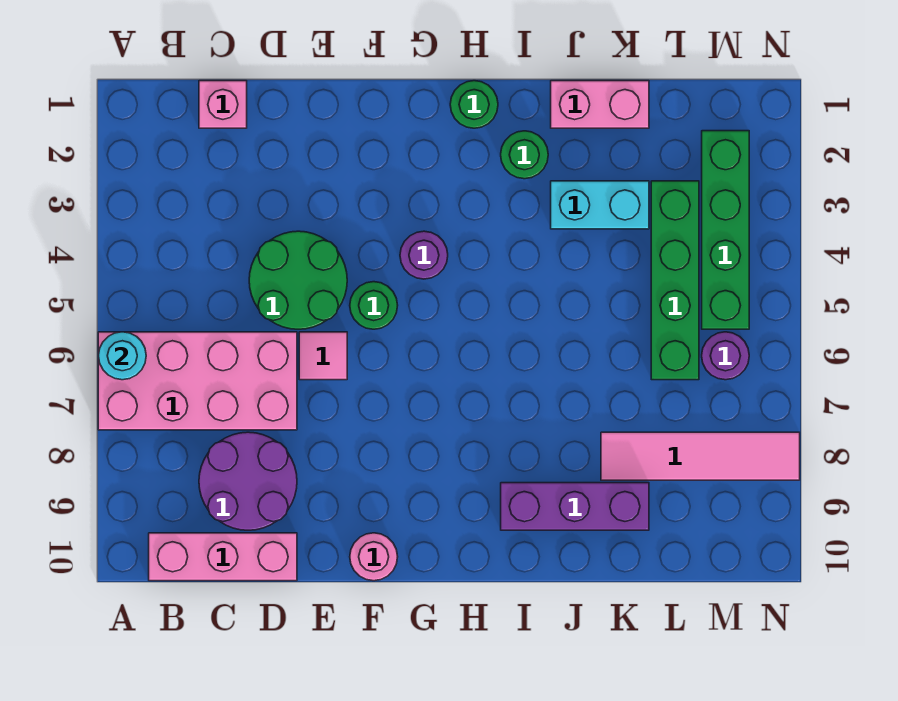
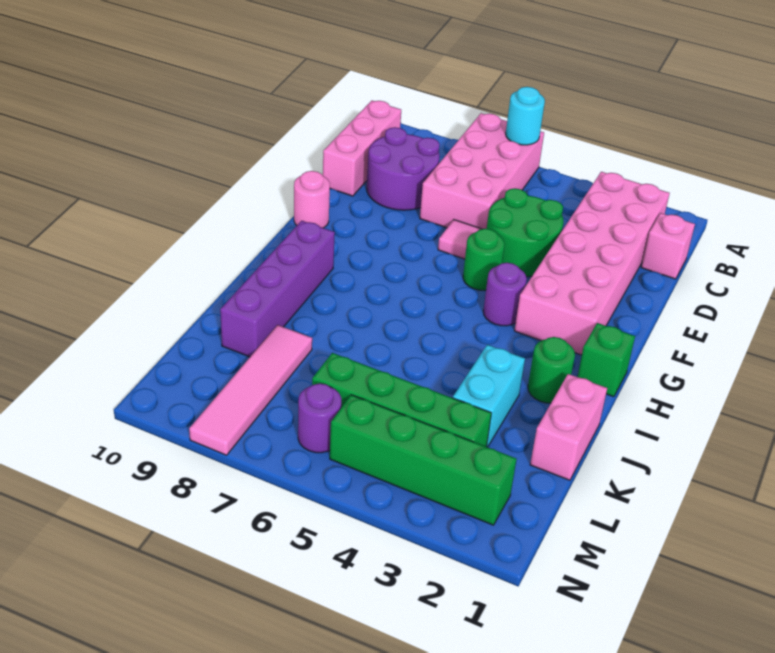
none -> pink brick B2:G3 level 1
green round brick H1 level 1 -> green brick H1 level 1
purple brick I9:K9 level 1 -> purple brick H9:K9 level 1

